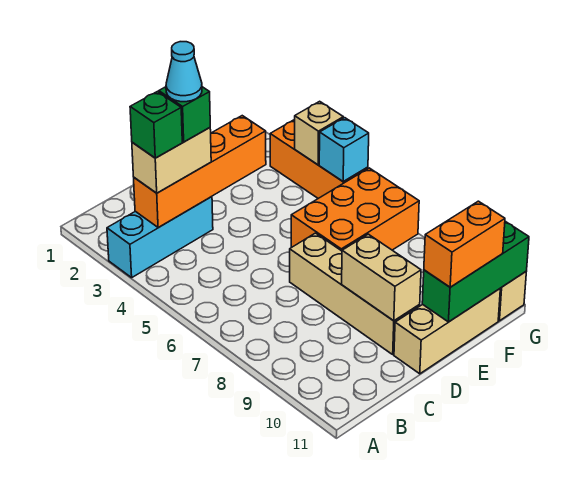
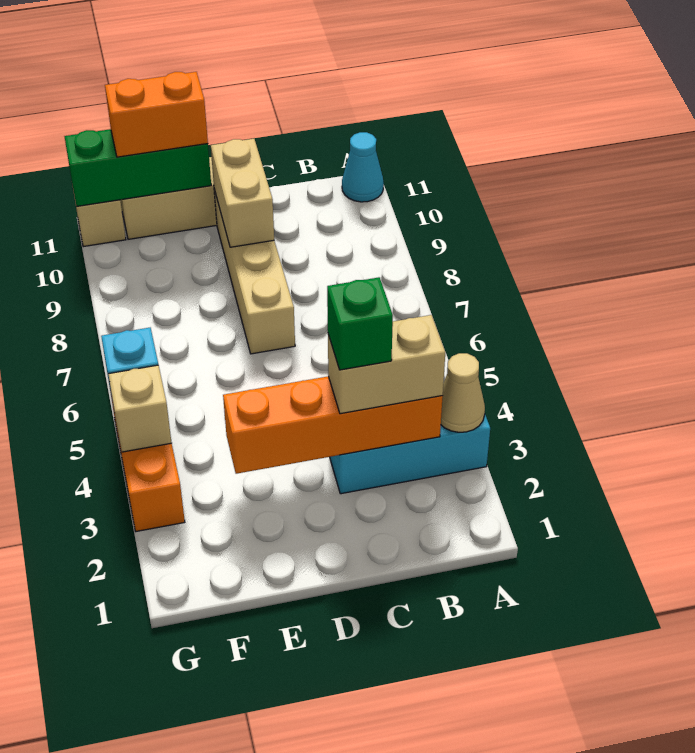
none -> tan cone A3 level 2
green brick B3 level 4 -> none
cyan cone C3 level 5 -> cyan cone A11 level 1
orange brick E6:G7 level 1 -> none

